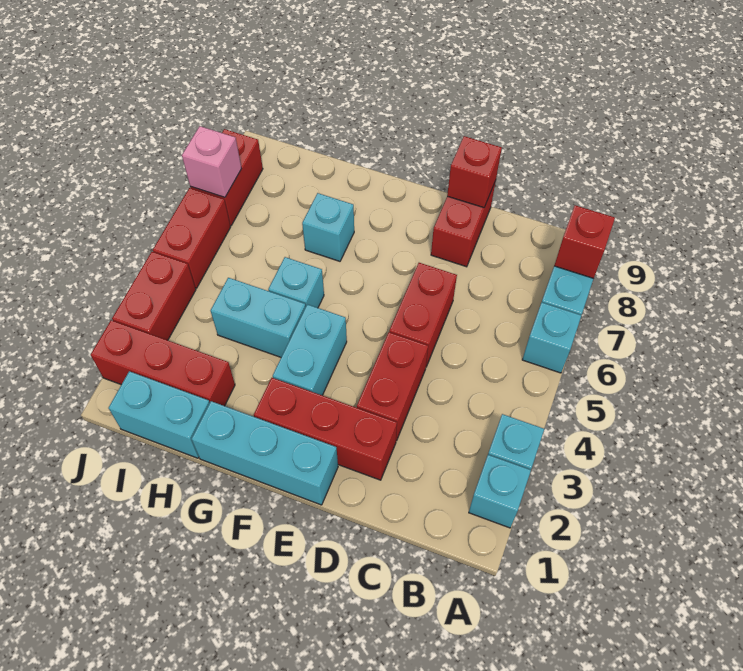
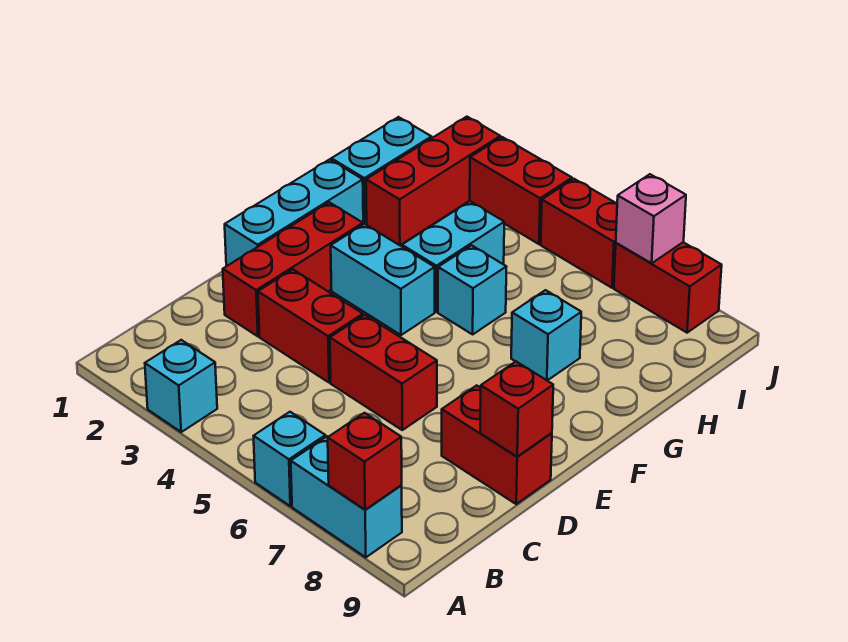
cyan brick A2 level 1 -> none

